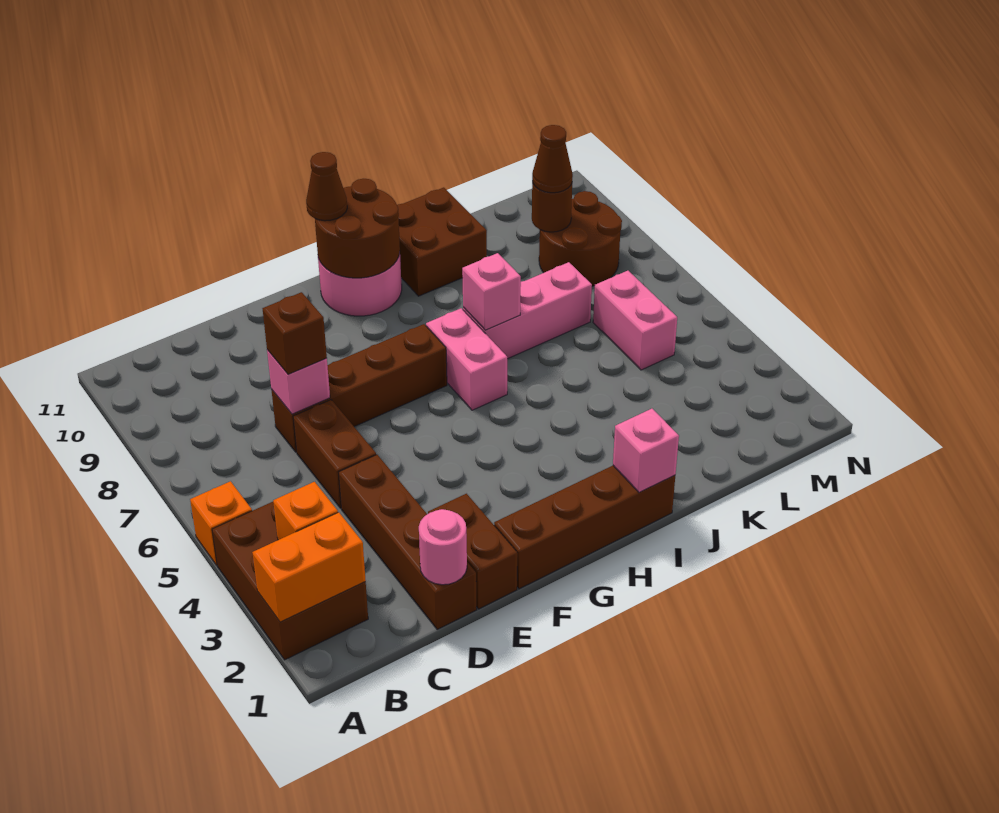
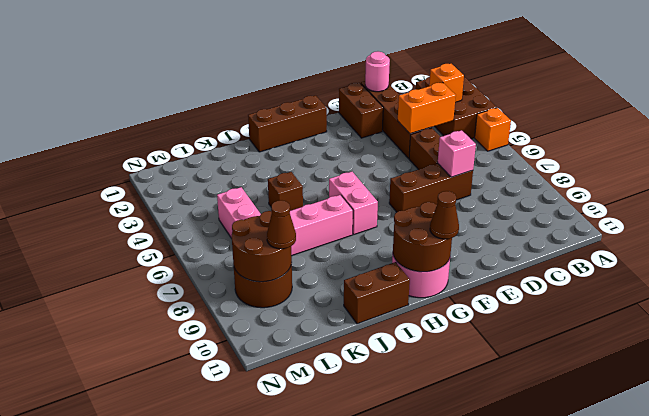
orange brick A2:B2 level 2 -> orange brick C4:D4 level 2
brown brick D7:G7 level 1 -> brown brick D7:F7 level 1
brown brick D7 level 3 -> brown brick J5 level 1
brown brick F1:I1 level 1 -> brown brick G1:I1 level 1
pink brick I1 level 2 -> none
pink brick I7 level 2 -> none
brown brick I10:J11 level 1 -> brown brick I11:J11 level 1
brown round brick L9 level 2 -> brown round brick L8:M9 level 2

